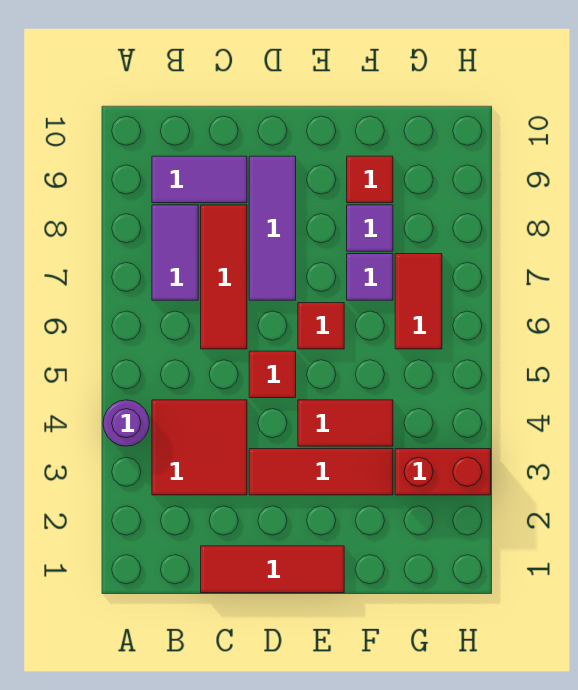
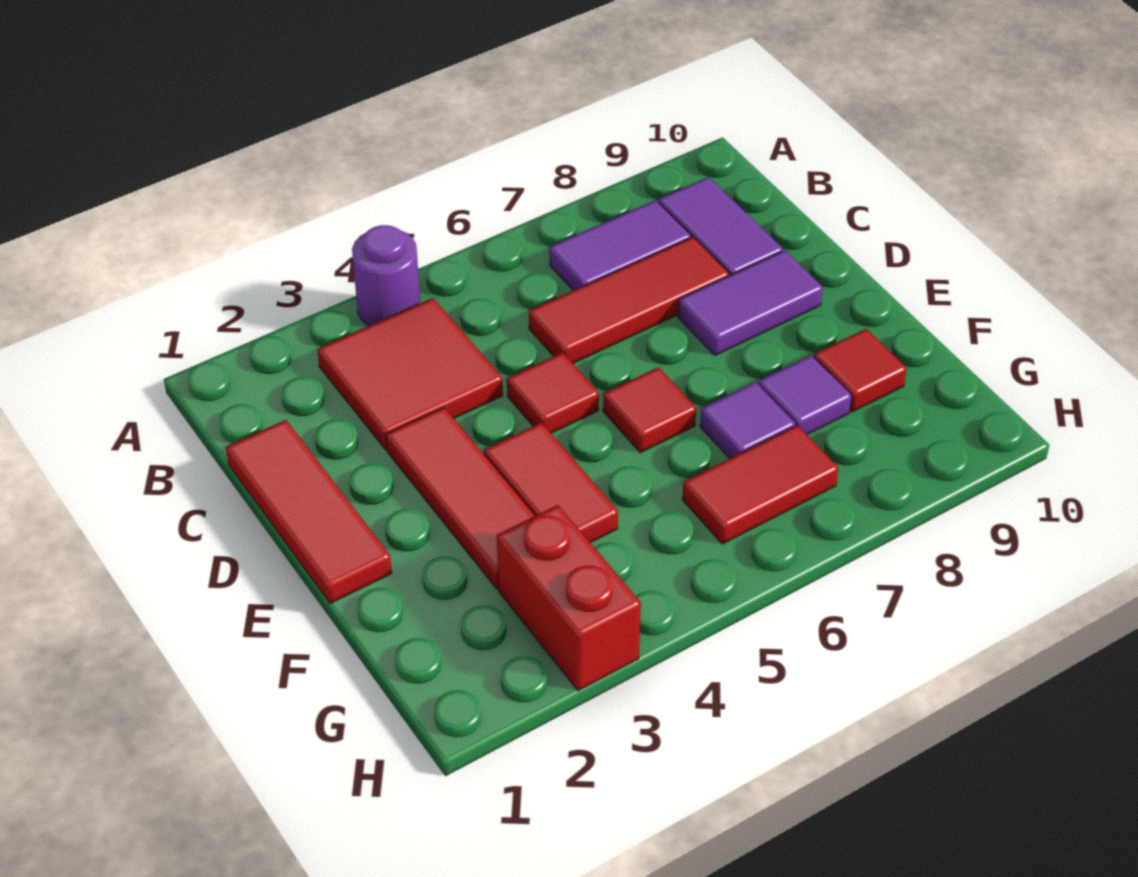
purple tile D7:D9 level 1 -> purple tile D8:D9 level 1

